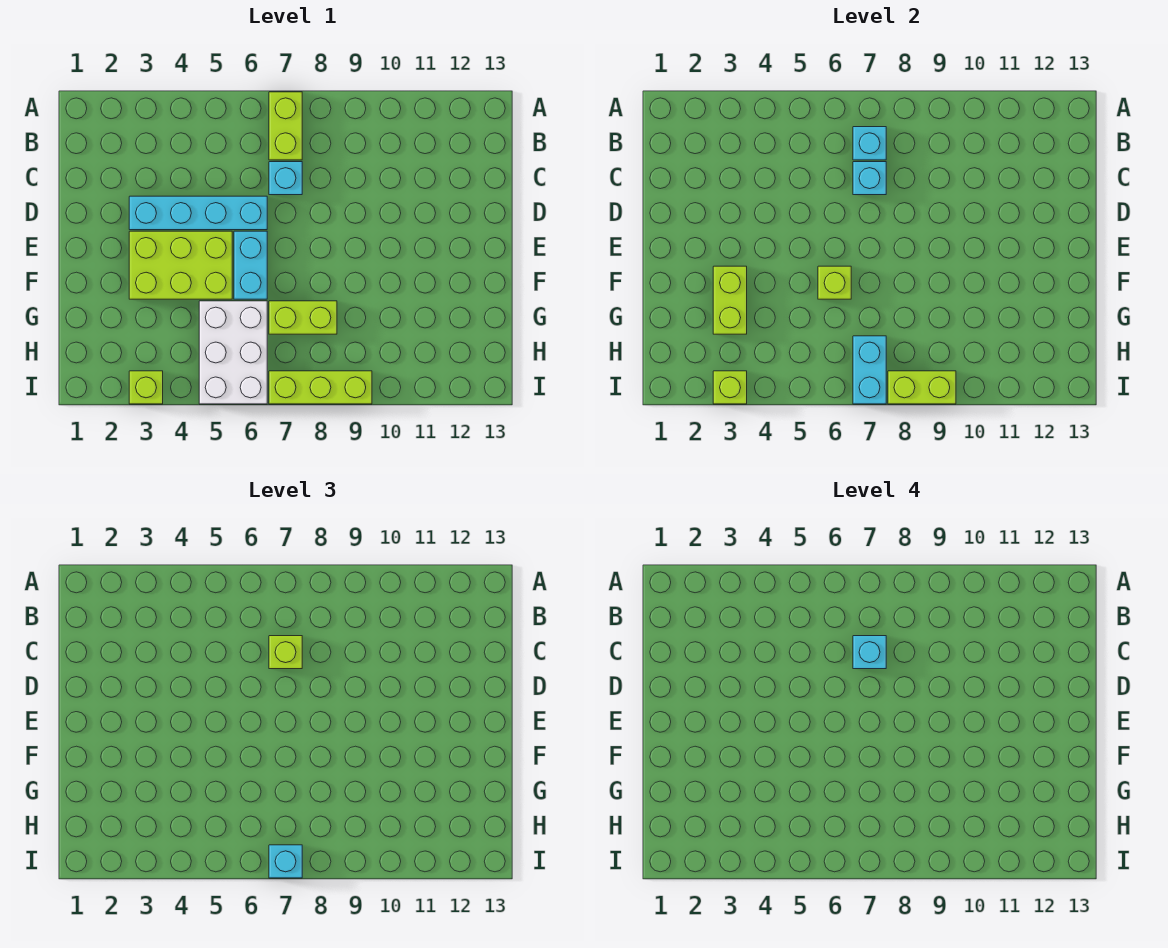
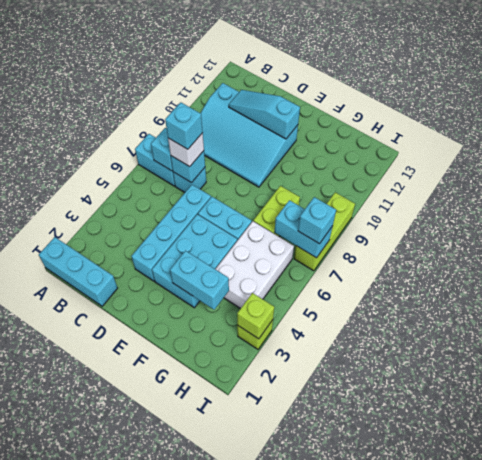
none -> cyan brick A1:C1 level 1
lime brick A7:B7 level 1 -> cyan brick A7:B7 level 1
none -> cyan slope B9:E11 level 1 top 11
lime brick C7 level 3 -> white brick C7 level 3
none -> cyan slope C11:E11 level 2 top E
lime brick E3:F5 level 1 -> cyan brick E3:F5 level 1
lime brick F3:G3 level 2 -> cyan brick F3:G3 level 2
lime brick F6 level 2 -> none
white brick G5:I6 level 1 -> white brick G4:H6 level 1
lime brick I8:I9 level 2 -> none

